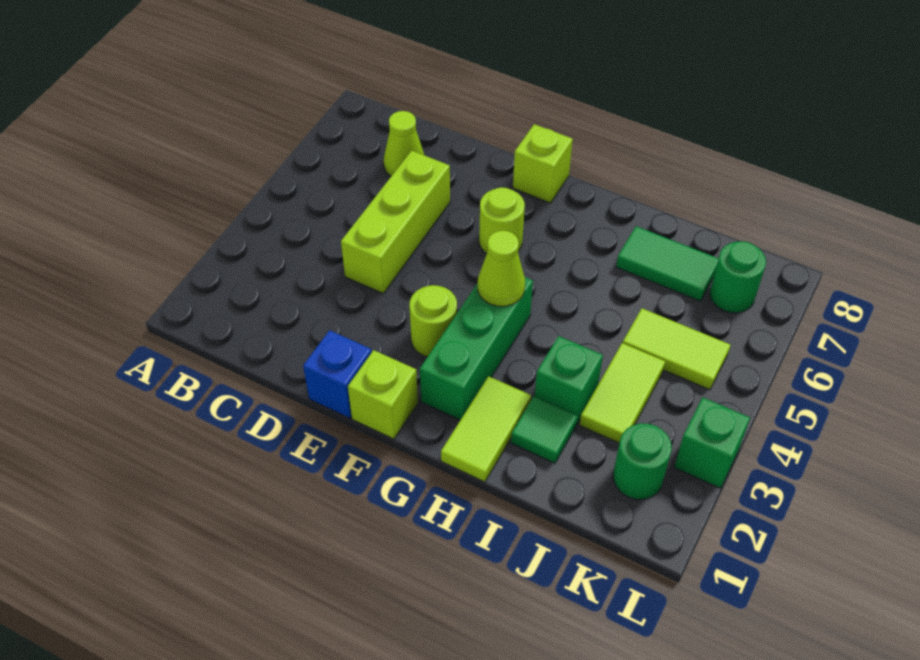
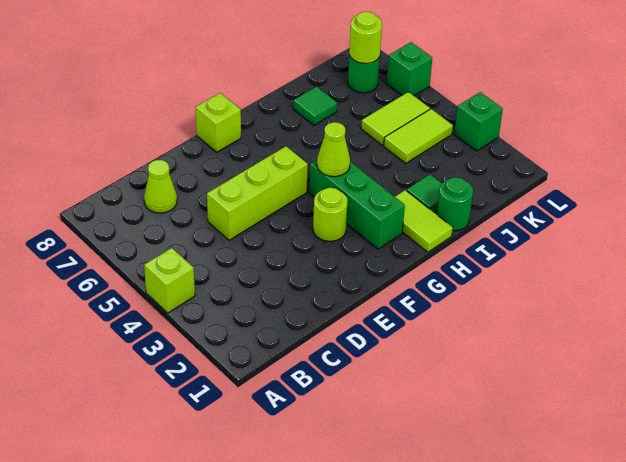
lime brick D4:D6 level 1 -> lime brick D5:F5 level 1
blue brick E1 level 1 -> none
lime brick F1 level 1 -> lime brick A4 level 1
lime round brick F6 level 1 -> lime round brick K7 level 2
green brick I3 level 1 -> green brick L6 level 1
green tile I7:J7 level 1 -> green tile I7 level 1
lime tile J3:J4 level 1 -> lime tile J4:K4 level 1
green round brick K2 level 1 -> green round brick I1 level 1

